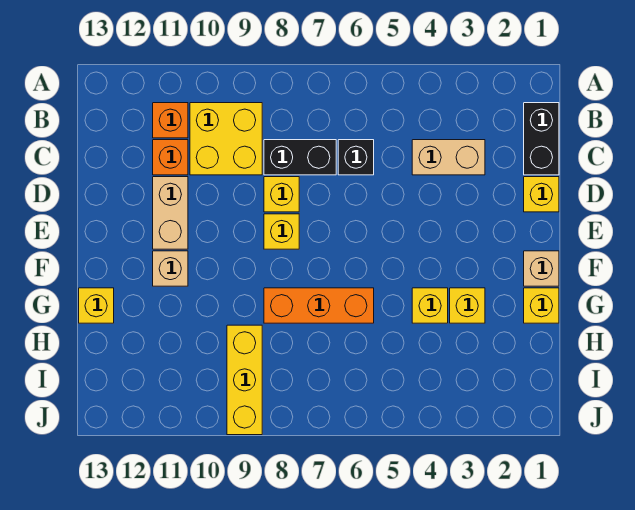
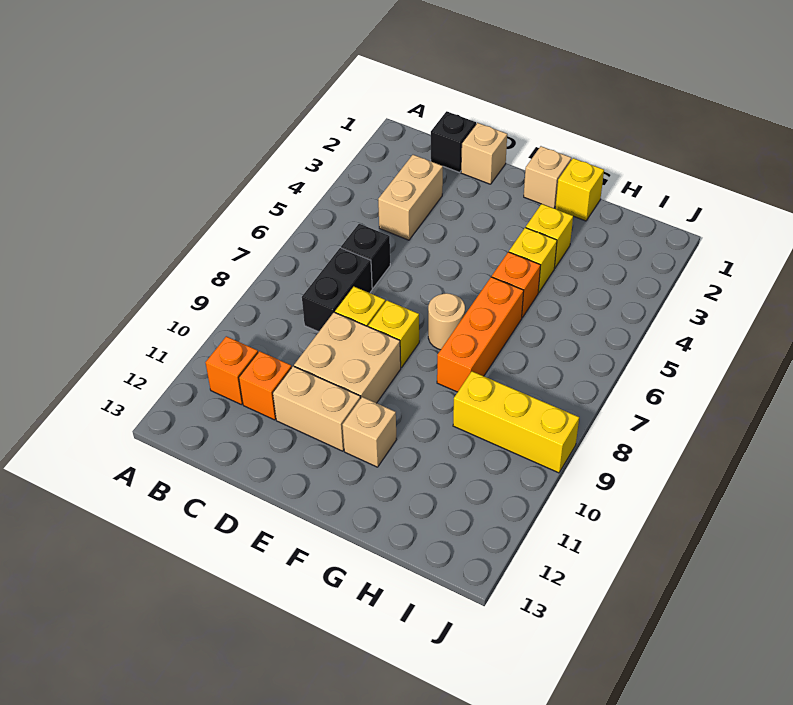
black brick B1:C1 level 1 -> black brick C1 level 1
yellow brick B9:C10 level 1 -> none
yellow brick D1 level 1 -> tan brick D1 level 1
none -> tan brick D9:E10 level 1
none -> tan round brick F7 level 1
none -> orange brick G5 level 1
yellow brick G13 level 1 -> none

